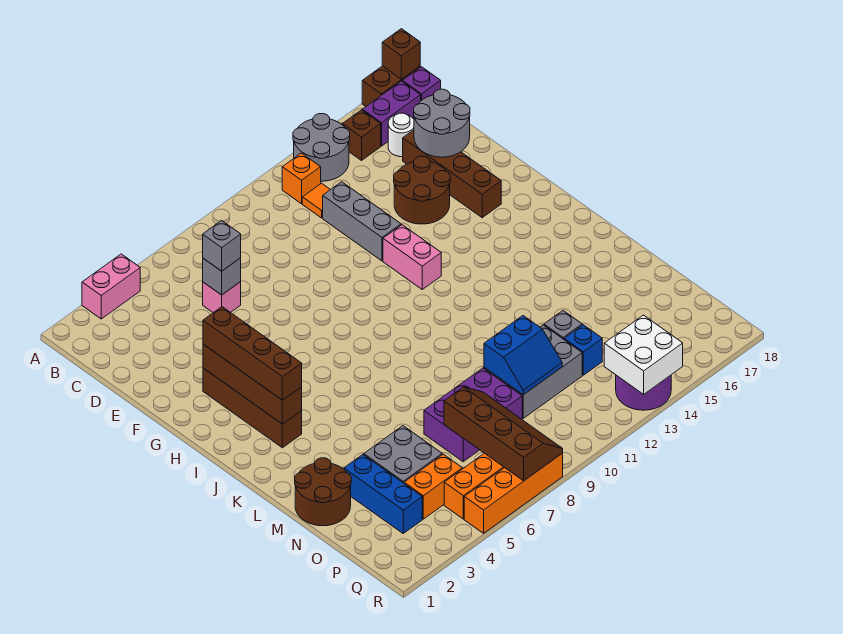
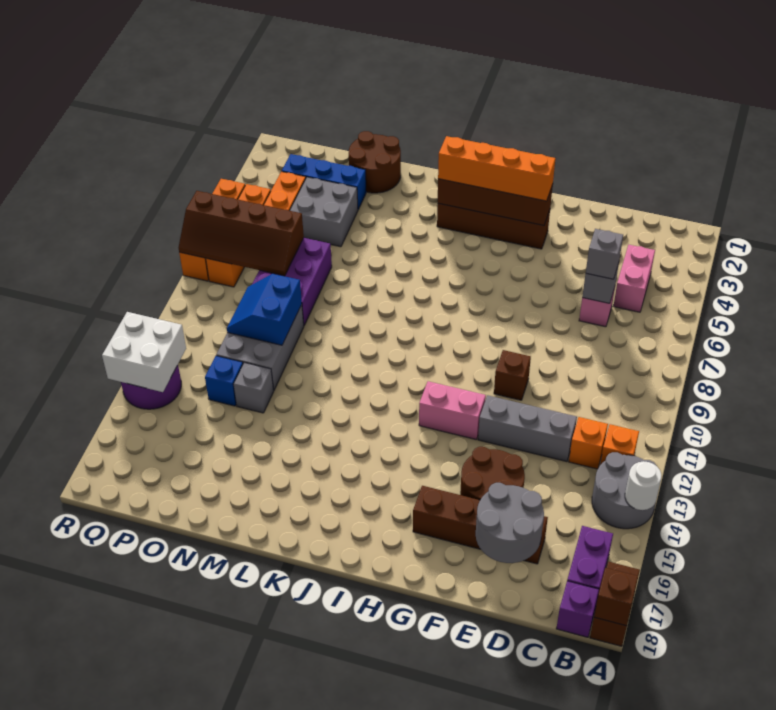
pink brick A3:A4 level 1 -> pink brick C4:C5 level 1
brown brick B15 level 1 -> brown brick F10 level 1
orange tile C12 level 1 -> orange brick C12 level 1
white round brick C16 level 1 -> white round brick A14 level 2
brown brick G3:J3 level 3 -> orange brick G3:J3 level 3

